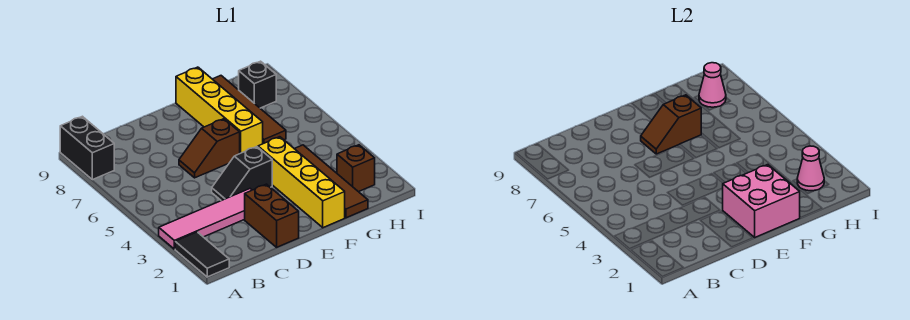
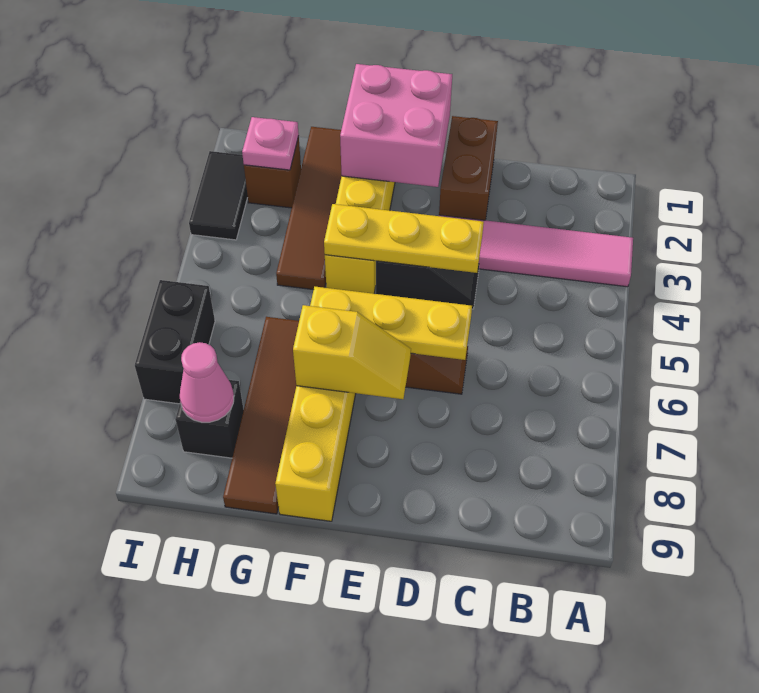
black tile A1:A2 level 1 -> black tile I2:I3 level 1
black brick A8:A9 level 1 -> black brick I6:I7 level 1
none -> yellow plate D4:F4 level 2
none -> yellow plate D6:F6 level 2
brown slope E7:F7 level 2 top F -> yellow slope E7:F7 level 2 top F
pink cone H2 level 2 -> pink plate H2 level 2

